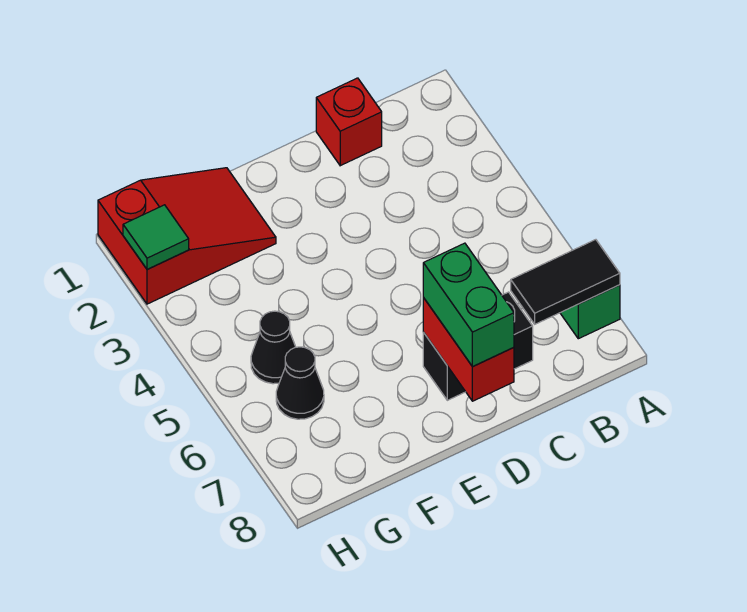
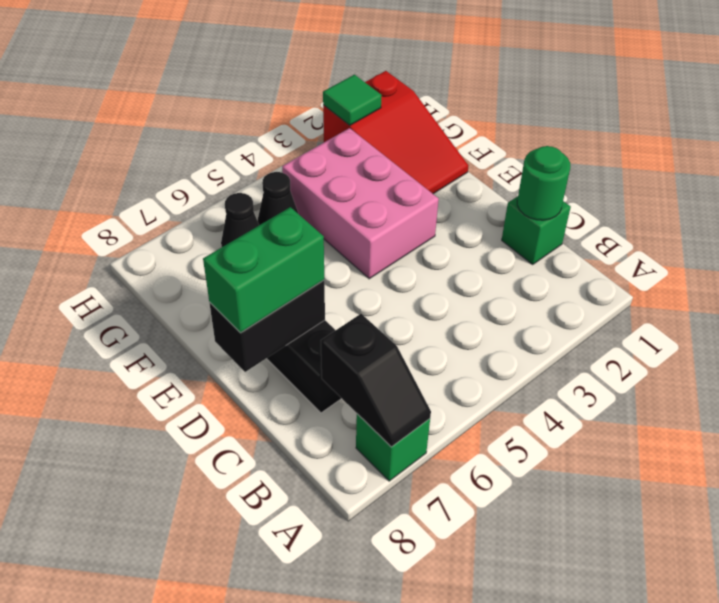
black tile A7:B7 level 2 -> black slope A7:B7 level 2 top B
red brick C1 level 1 -> green brick C1 level 1
none -> green round brick C1 level 2
red brick D7:D8 level 2 -> black brick D7:D8 level 2
none -> pink brick E3:G4 level 1

